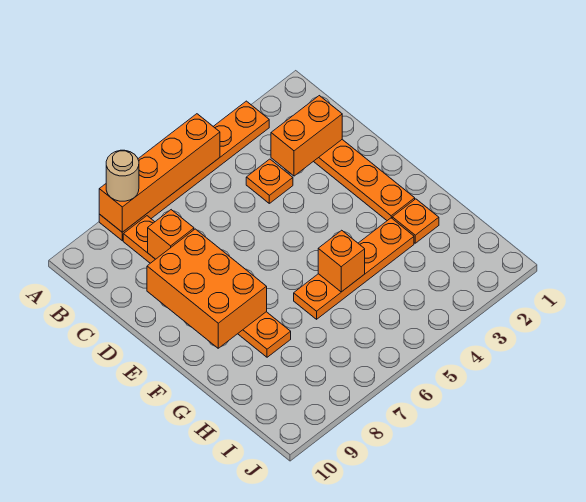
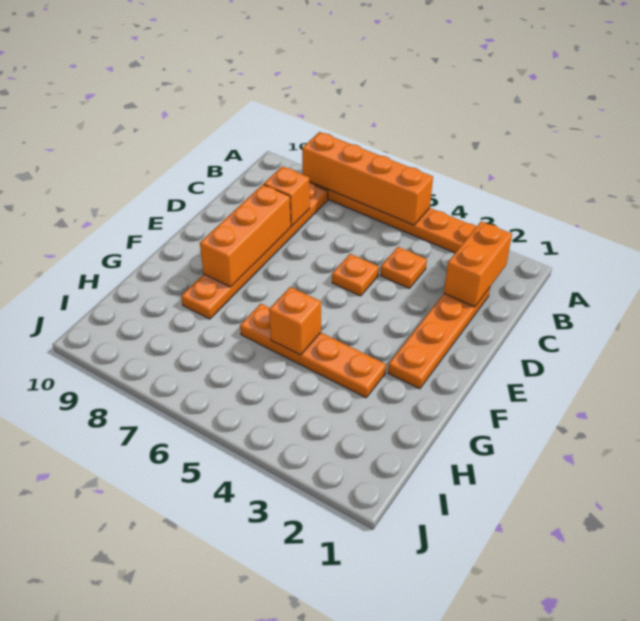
tan round brick A8 level 3 -> none
orange brick C2:C3 level 2 -> orange brick B2:C2 level 2
orange brick D8:F9 level 2 -> orange brick D8:F8 level 2
orange plate G2 level 1 -> orange plate D5 level 1

